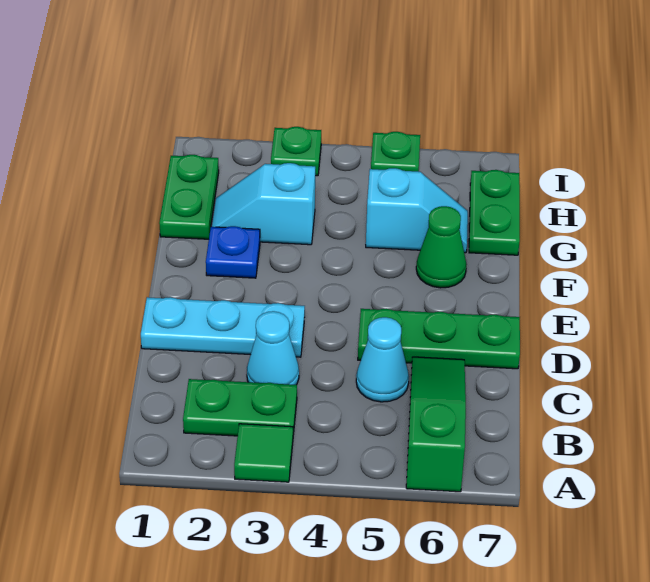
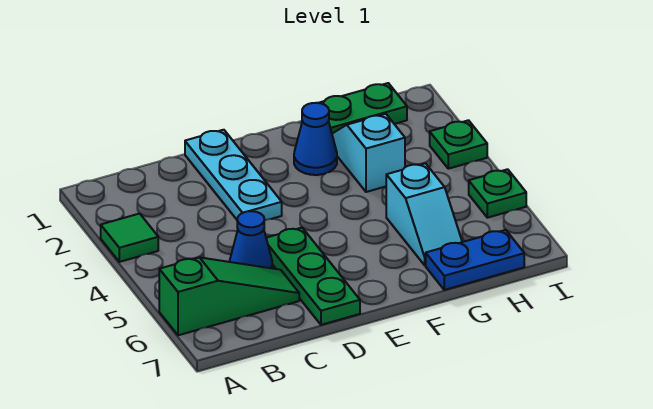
green plate B2:B3 level 1 -> none
cyan cone C3 level 1 -> none
cyan cone C5 level 1 -> blue cone C5 level 1
blue plate F2 level 1 -> blue cone F2 level 1
green cone F6 level 1 -> none
green plate G7:H7 level 1 -> blue plate G7:H7 level 1

